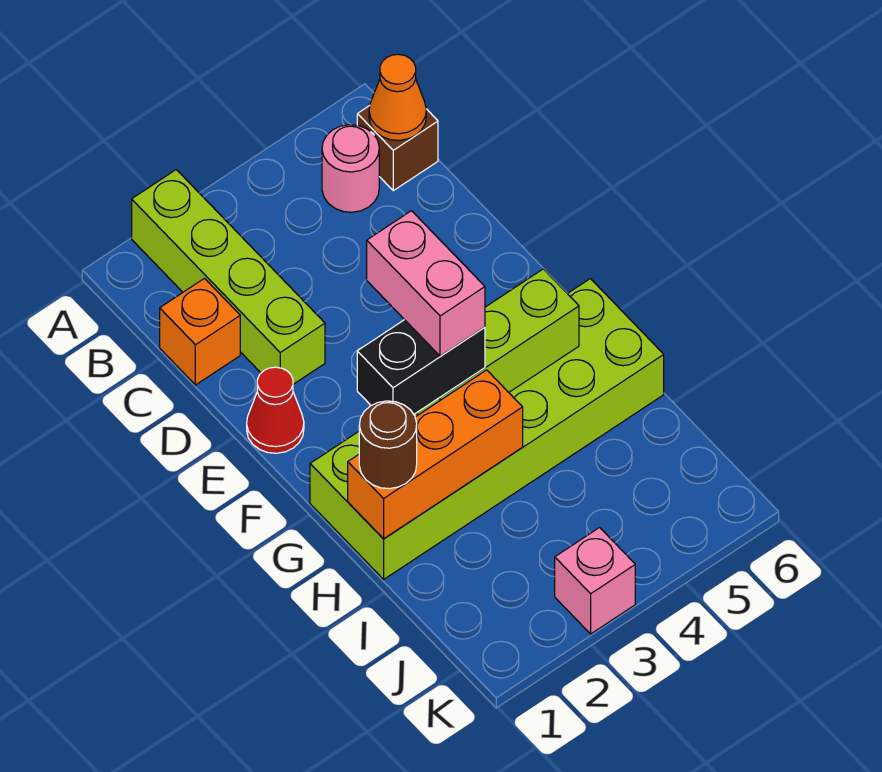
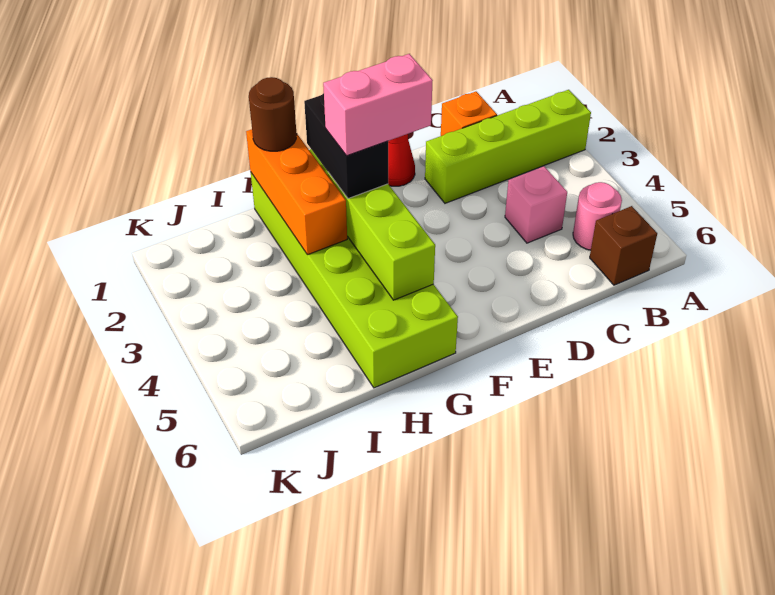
orange cone B6 level 2 -> none
pink brick K3 level 1 -> pink brick C4 level 1

